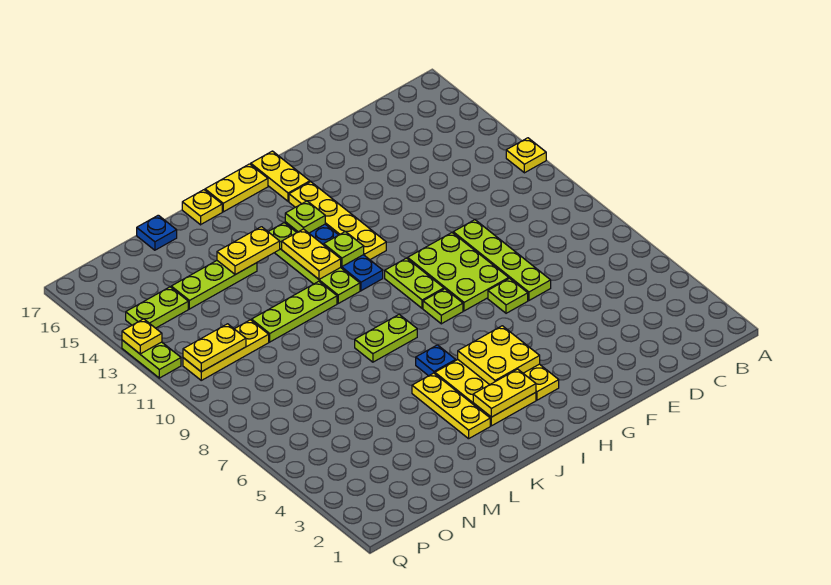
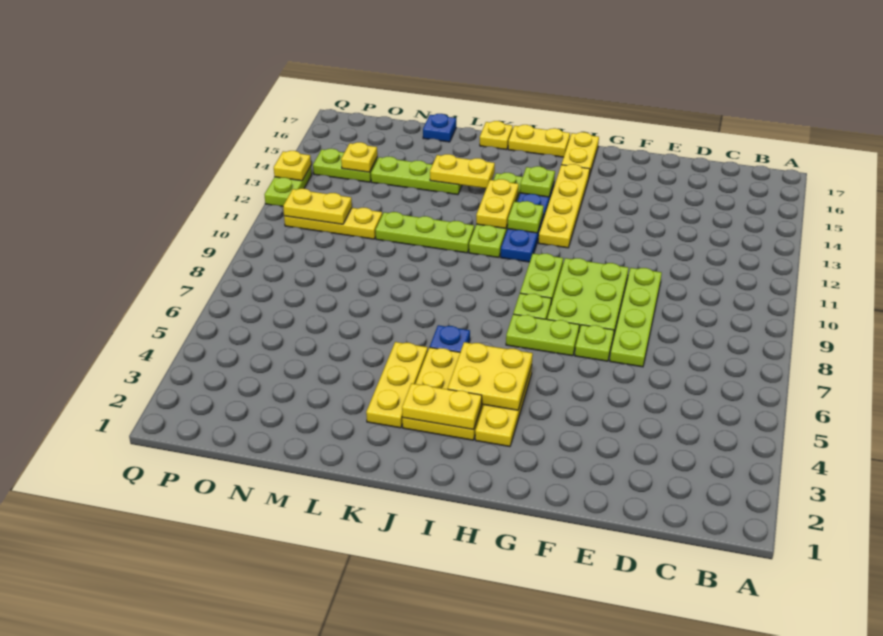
yellow plate A12 level 1 -> yellow plate O14 level 2
lime plate J8:K8 level 1 -> lime plate G7:H7 level 1

